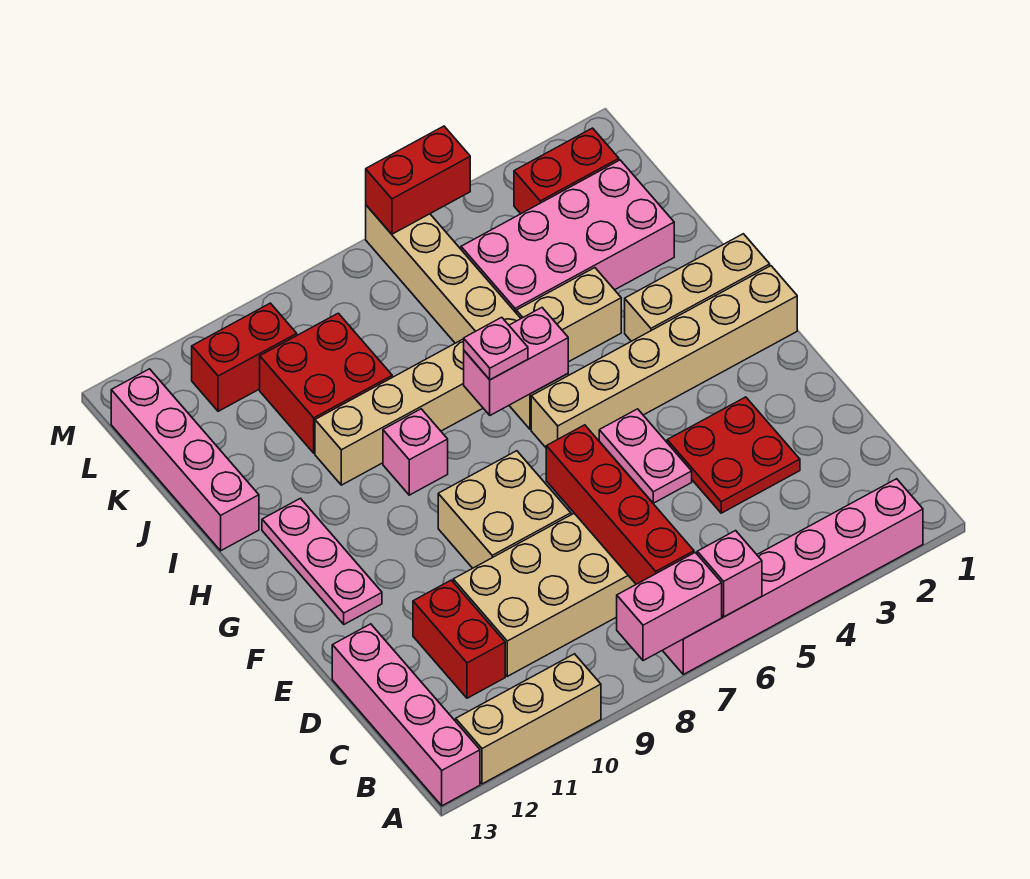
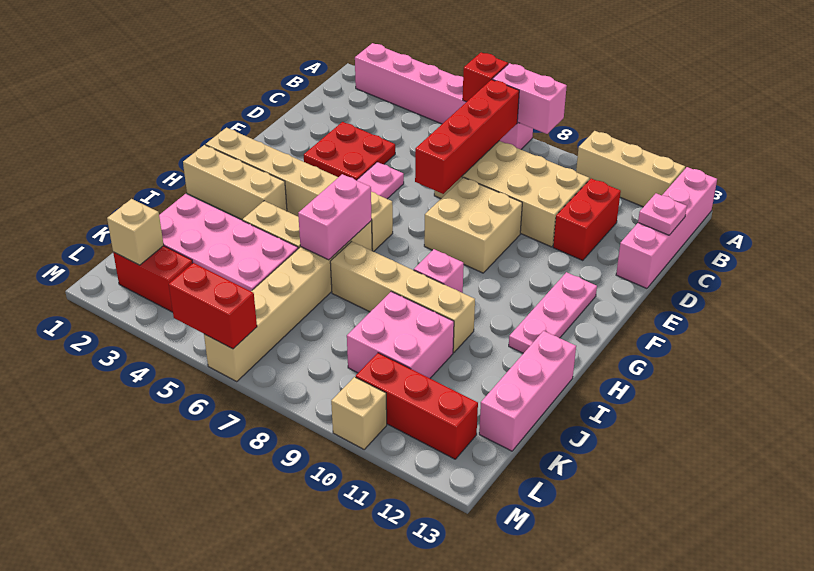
pink brick A6 level 2 -> red brick A6 level 2
pink brick H6:H7 level 2 -> pink brick H6:I6 level 2
pink plate H7 level 3 -> pink plate C13 level 2
pink brick I13:L13 level 1 -> pink brick I13:K13 level 1
red brick J9:K10 level 1 -> pink brick J9:K10 level 1
none -> tan brick L2 level 2
red brick L10:L11 level 1 -> red brick L10:L12 level 1
none -> tan brick M10 level 1

